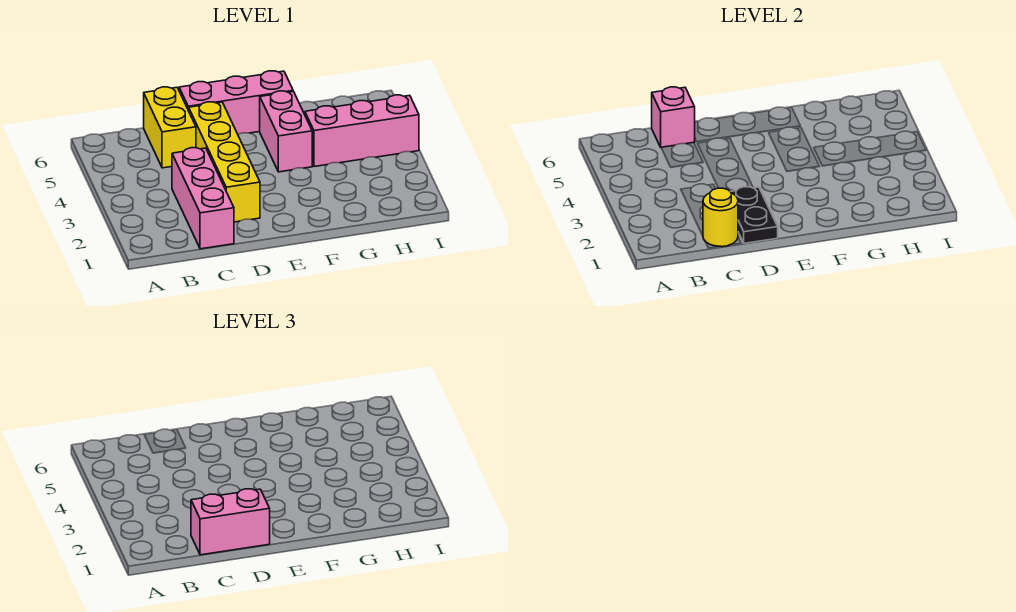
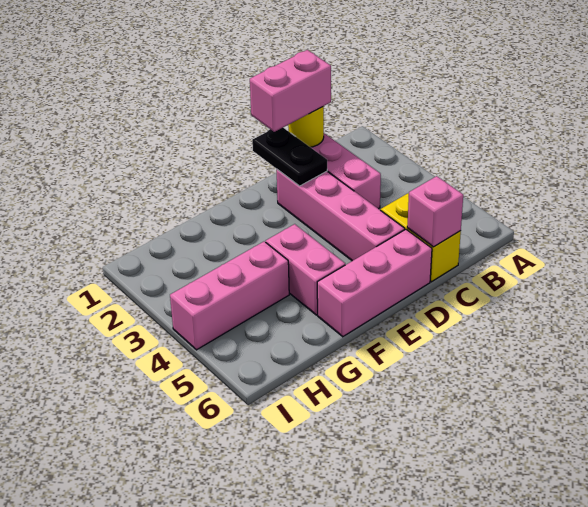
yellow brick D2:D5 level 1 -> pink brick D2:D5 level 1

